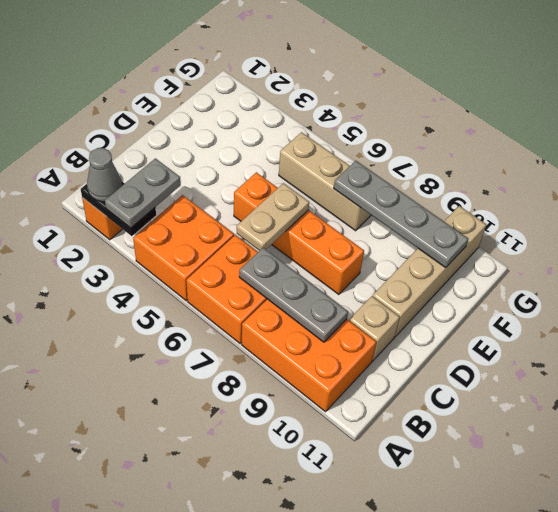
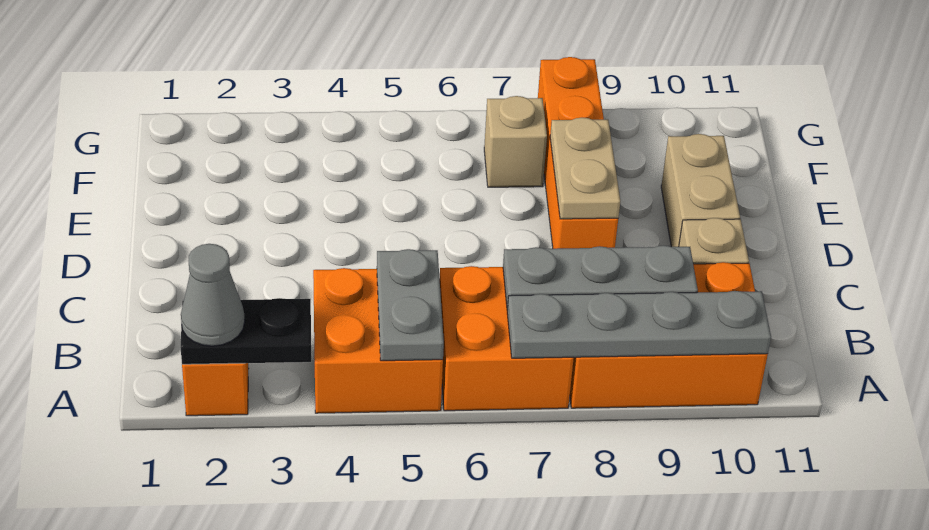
grey plate A3:B3 level 3 -> grey plate A5:B5 level 2
tan plate C6:D6 level 2 -> tan plate D8:E8 level 2
orange brick D5:D8 level 1 -> orange brick D8:G8 level 1
tan brick D10:G10 level 1 -> tan brick D10:E10 level 1
tan brick F5:F7 level 1 -> tan brick F7 level 1
grey plate F7:F10 level 2 -> grey plate A7:A10 level 2

